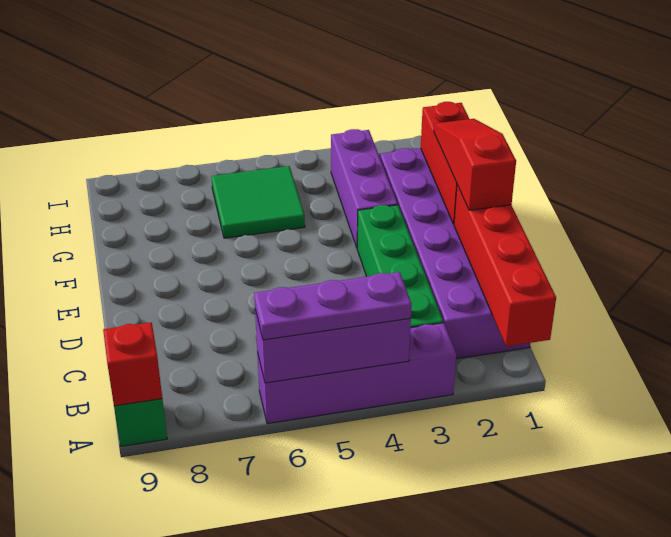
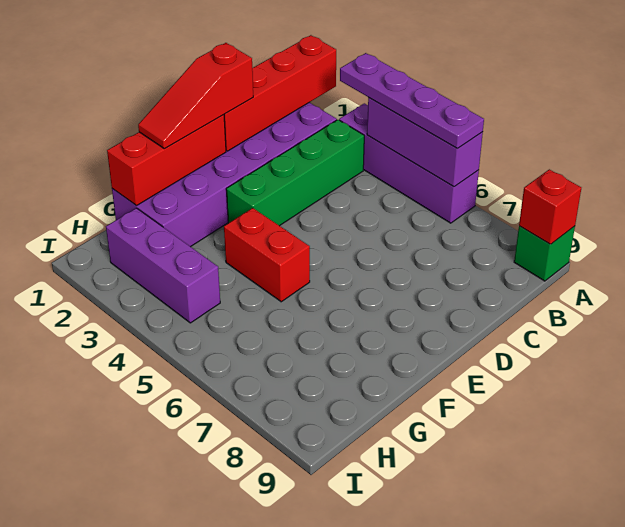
purple plate A4:A6 level 3 -> purple plate A3:A6 level 3
purple brick F3:H3 level 1 -> purple brick H2:H4 level 1
none -> red brick F4:F5 level 1
green tile G5:H6 level 1 -> none

